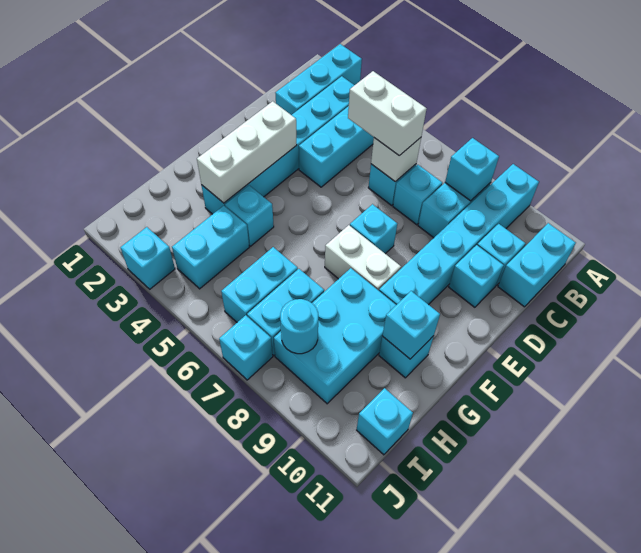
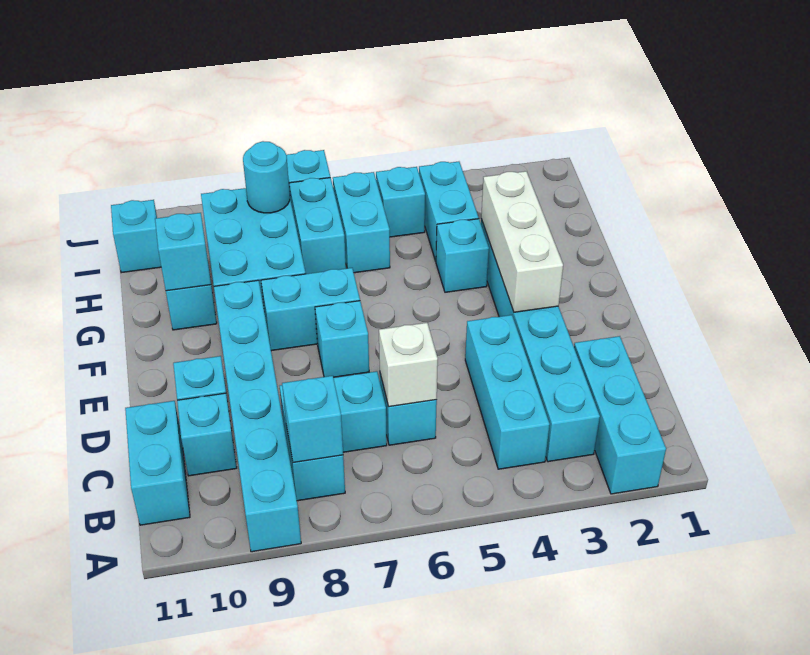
white brick C5:C6 level 3 -> none
white brick F7:F8 level 1 -> cyan brick F7:F8 level 1
cyan brick J3 level 1 -> cyan brick I5 level 1

